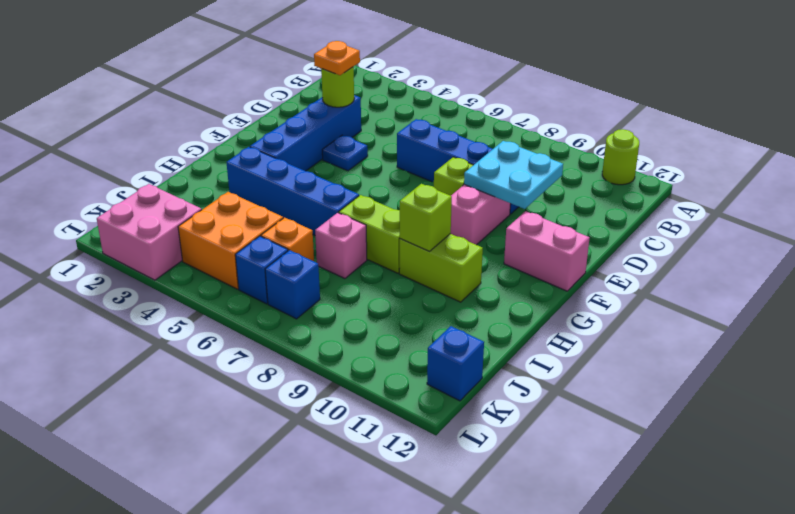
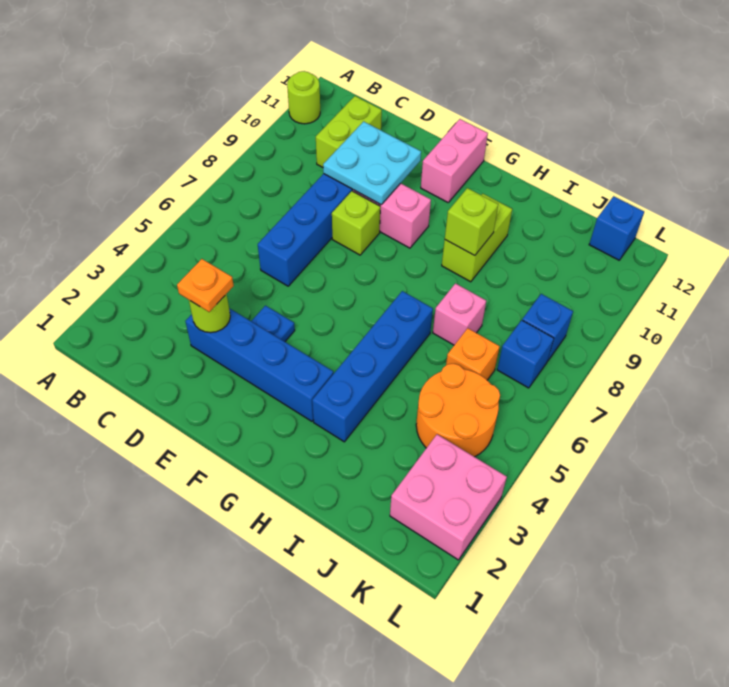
lime brick H7:H8 level 1 -> lime brick C10:C11 level 1
orange brick J4:K5 level 1 -> orange round brick J4:K5 level 1
blue brick K6 level 1 -> blue brick K8 level 1

